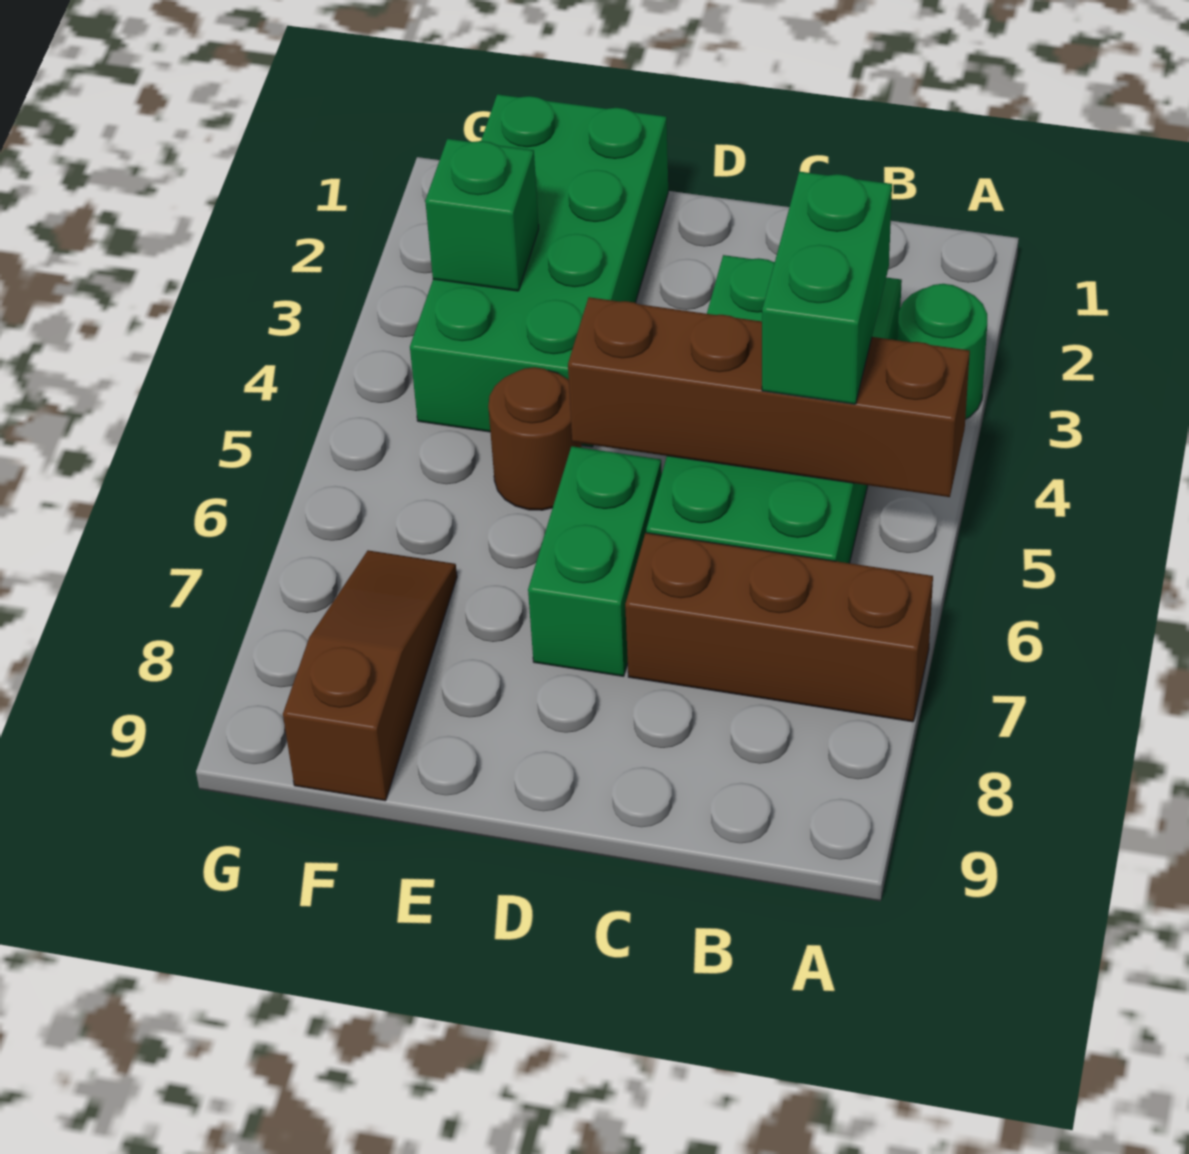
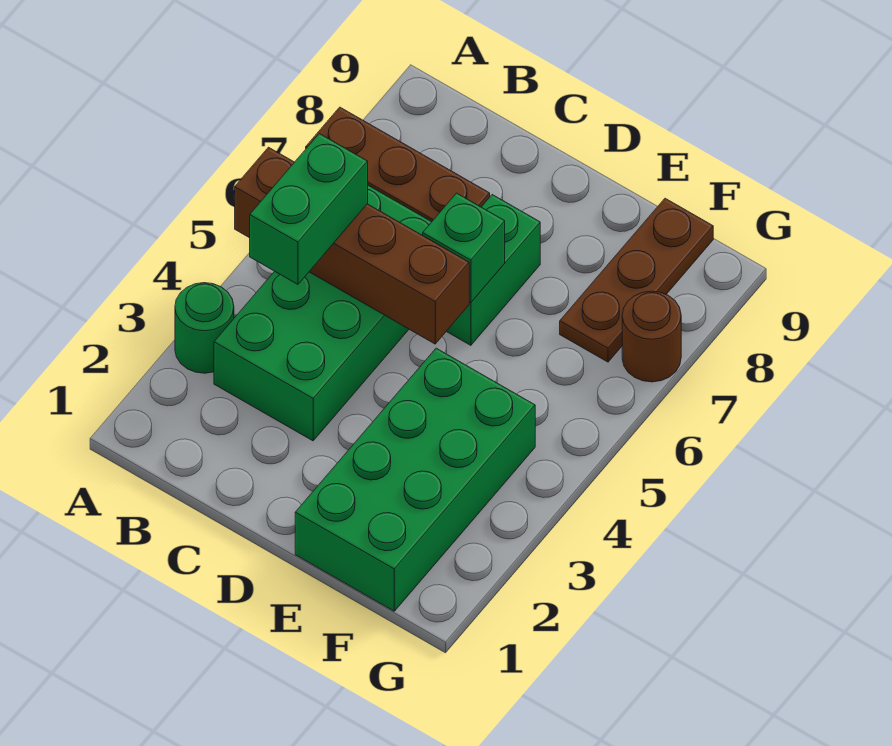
brown round brick E5 level 1 -> brown round brick G7 level 1
green brick F3 level 2 -> green brick D6 level 2
brown slope F7:F9 level 1 top 9 -> brown plate F7:F9 level 1

